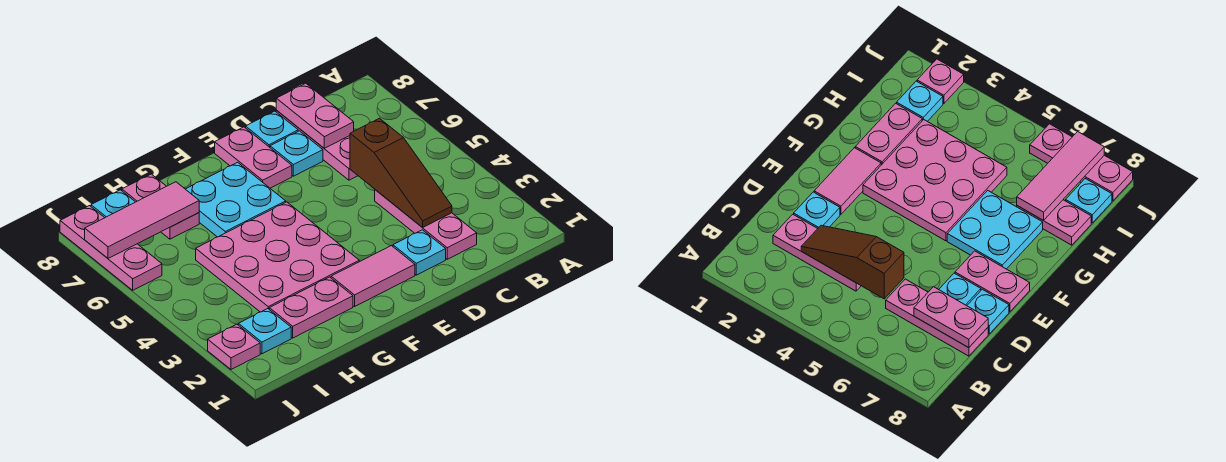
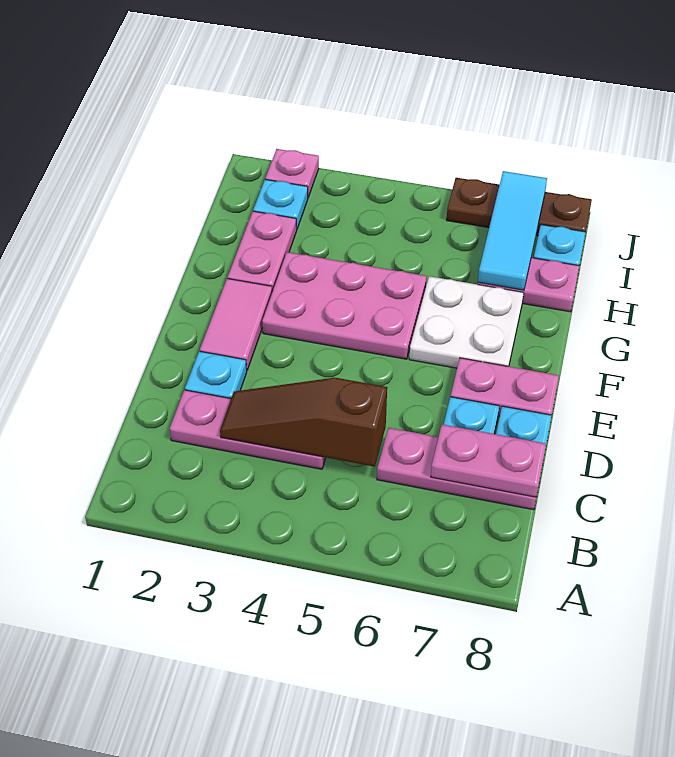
pink plate F3:H5 level 1 -> pink plate F3:G5 level 1
cyan plate F6:G7 level 1 -> white plate F6:G7 level 1
pink tile H7:J7 level 2 -> cyan tile H7:J7 level 2
pink plate J6:J8 level 1 -> brown plate J6:J8 level 1

